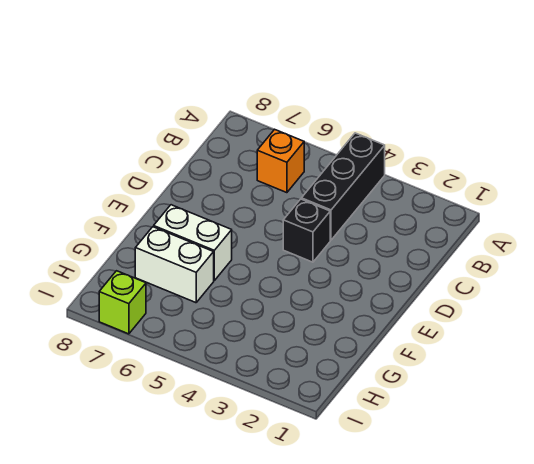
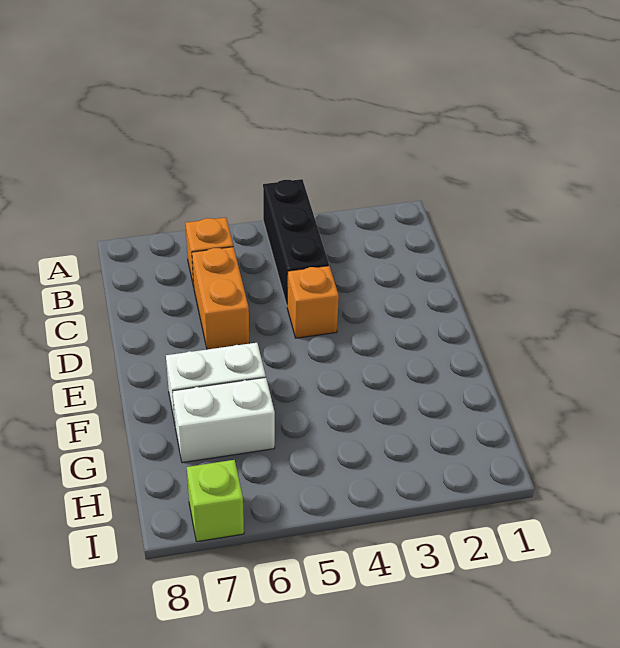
none -> orange brick C6:D6 level 1
black brick D4 level 1 -> orange brick D4 level 1

